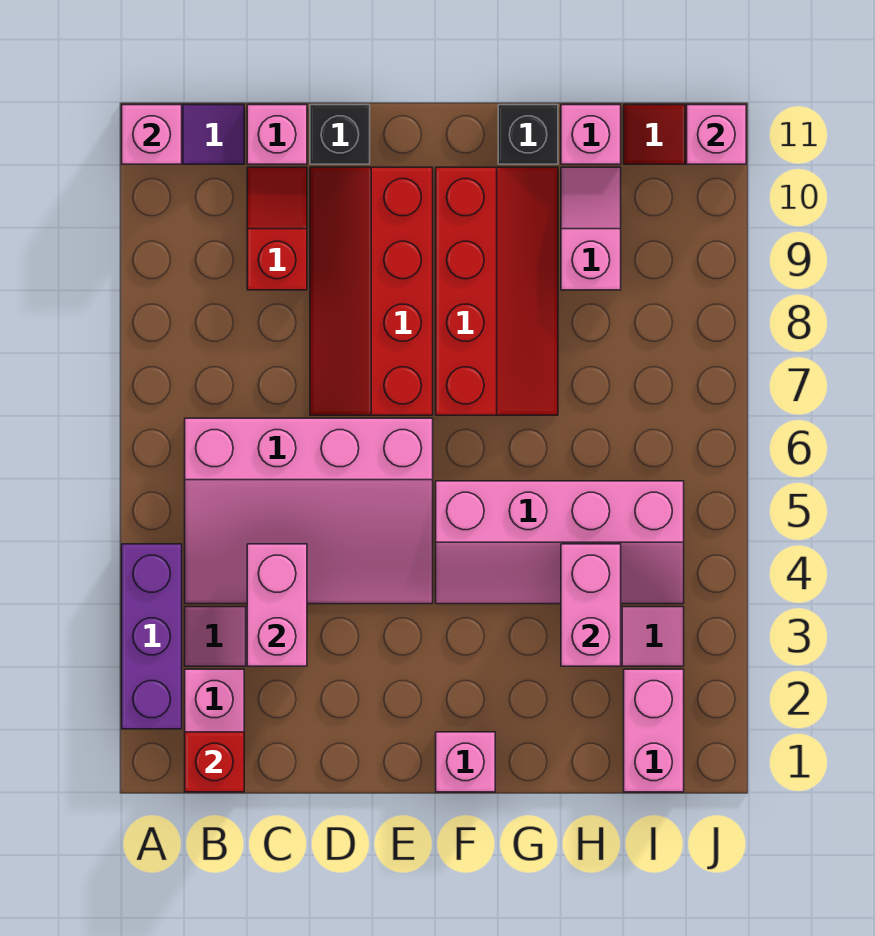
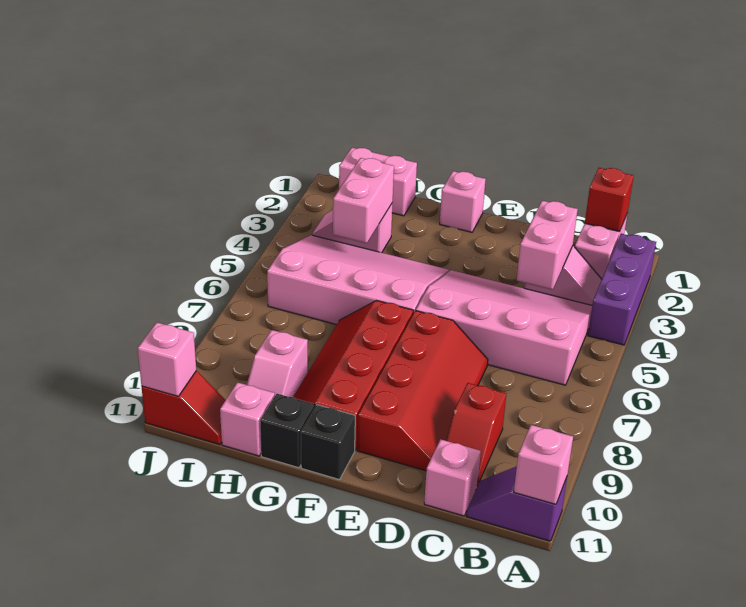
black brick D11 level 1 -> black brick F11 level 1
pink slope F4:I5 level 1 top 5 -> pink slope F4:I6 level 1 top 6
pink brick I1:I2 level 1 -> pink brick H1:I1 level 1

